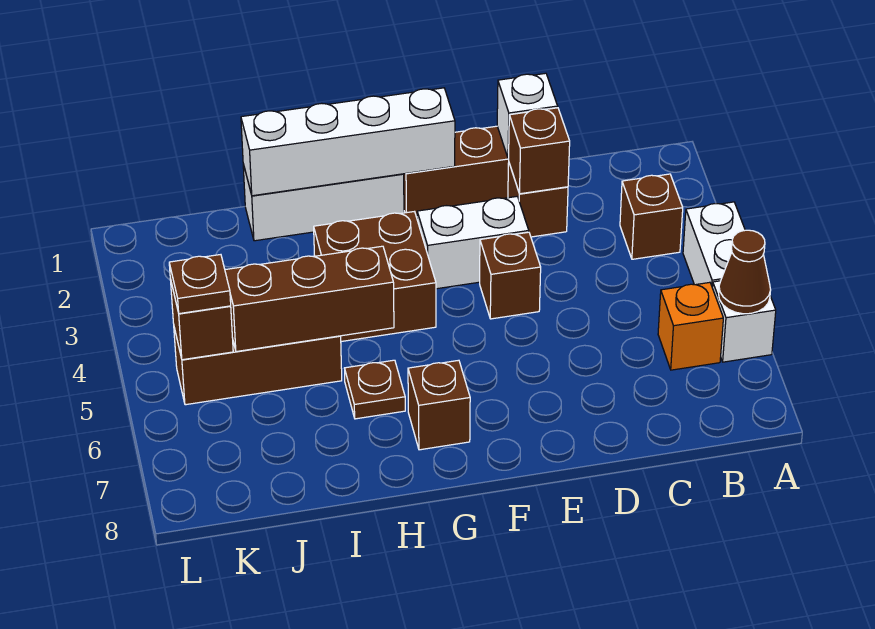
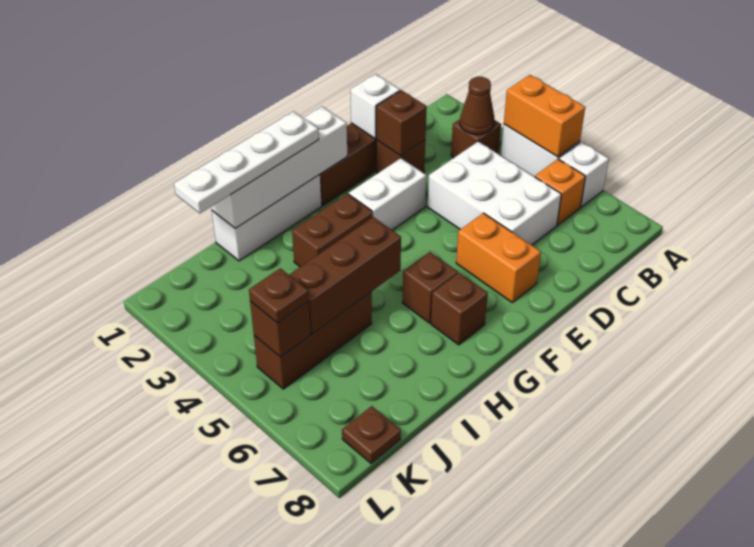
none -> orange brick A4:A5 level 2
brown cone A6 level 2 -> brown cone B3 level 2
none -> white brick C4:D6 level 1
brown brick E4 level 1 -> brown brick G6 level 1
none -> orange brick E6:E7 level 1
none -> white plate G1:J1 level 3
brown brick G3:H4 level 1 -> brown brick G3:H3 level 1
brown plate H6 level 1 -> brown plate K8 level 1

